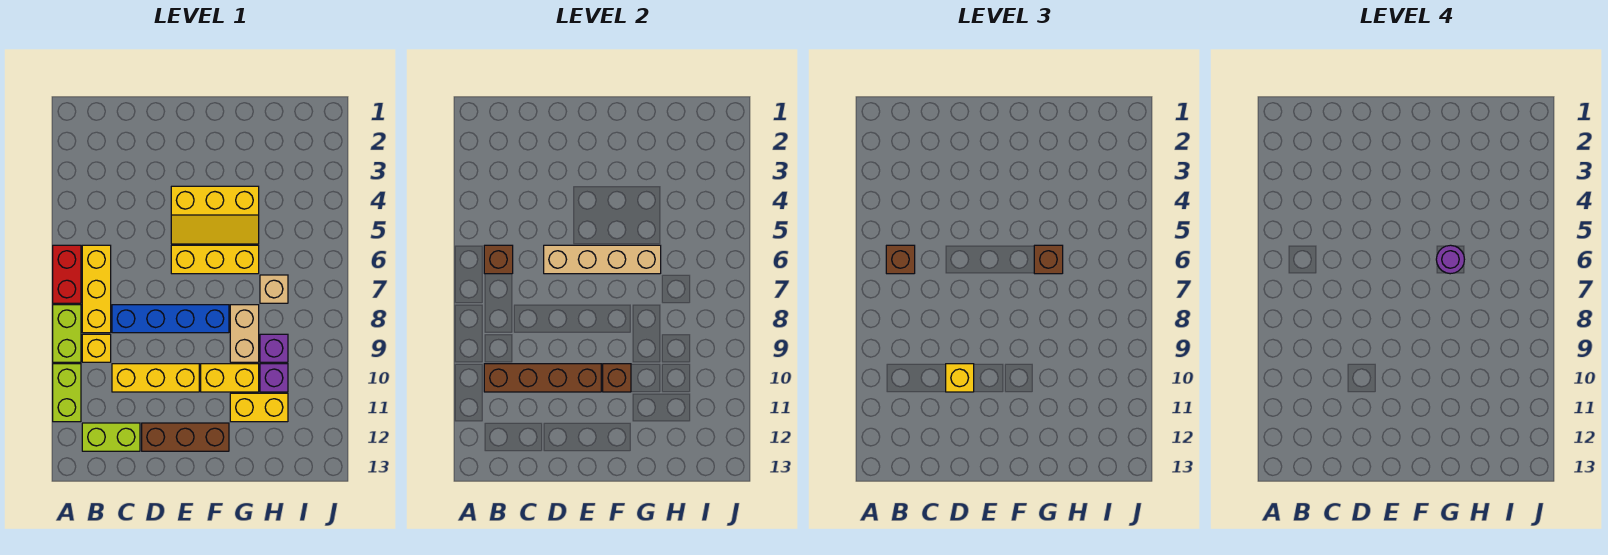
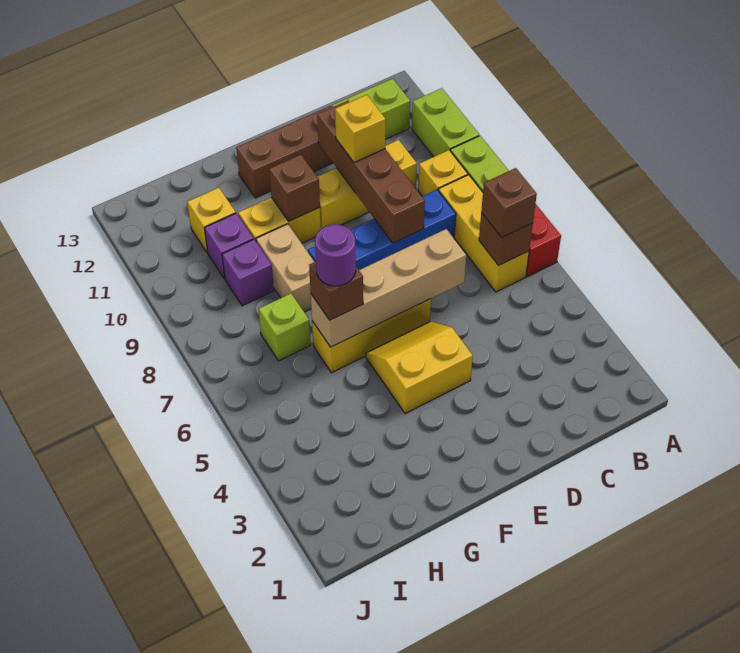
brown brick B10:E10 level 2 -> brown brick D8:D11 level 2
yellow slope E4:G5 level 1 top 4 -> yellow slope E4:F5 level 1 top 4
yellow brick G11:H11 level 1 -> yellow brick H11 level 1
tan brick H7 level 1 -> lime brick H7 level 1

